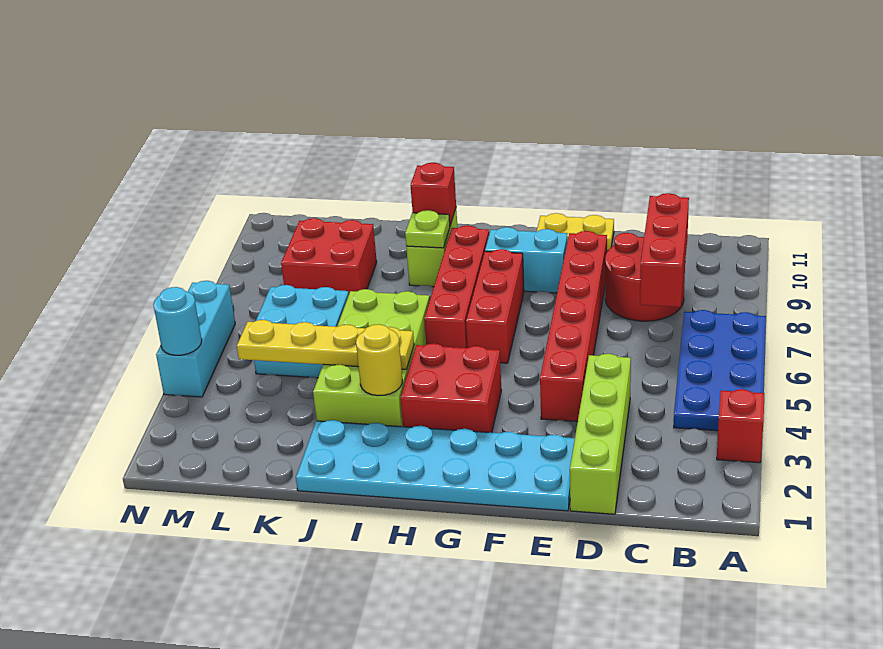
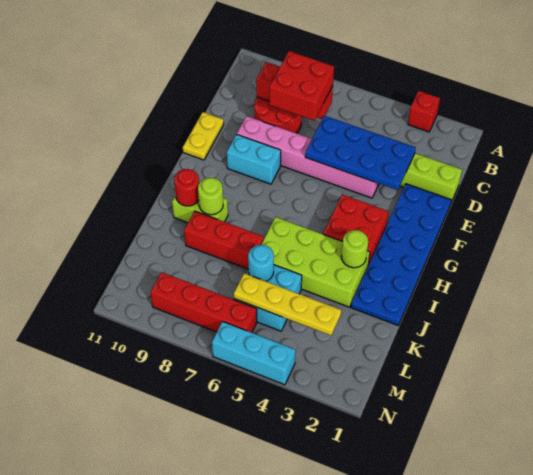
blue plate A4:B7 level 1 -> blue plate D3:E6 level 2
cyan plate E1:J2 level 1 -> blue plate E1:J2 level 1
red brick E4:E9 level 1 -> pink brick E4:E9 level 1
cyan brick F9:G9 level 1 -> cyan brick F8:F9 level 1
red brick G6:G8 level 1 -> red brick J7:J9 level 1
red brick H6:H9 level 1 -> red brick M6:M9 level 1
yellow round brick I3 level 2 -> lime round brick I3 level 2
yellow plate I4:L4 level 2 -> yellow plate L3:L6 level 2
lime plate I9 level 2 -> lime round brick I9 level 2
red brick I10 level 2 -> red round brick I10 level 2
red brick K8:L9 level 1 -> red brick C7:D8 level 3
cyan round brick N4 level 2 -> cyan round brick K6 level 2

